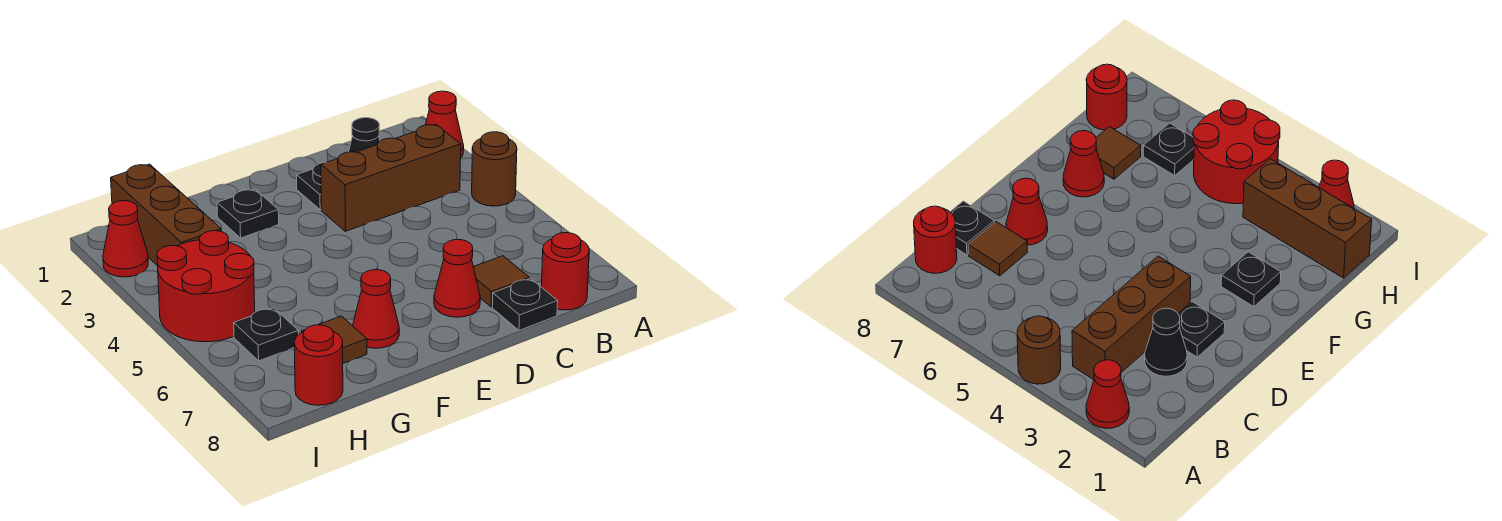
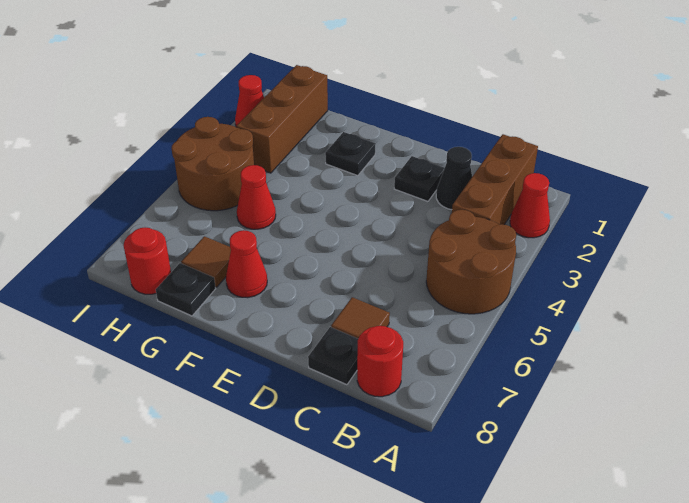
brown round brick A4 level 1 -> brown round brick A4:B5 level 1
brown brick B3:D3 level 1 -> brown brick B1:B3 level 1
red cone D7 level 1 -> red cone G5 level 1
red round brick H4:I5 level 1 -> brown round brick H4:I5 level 1
black plate H6 level 1 -> black plate G8 level 1

